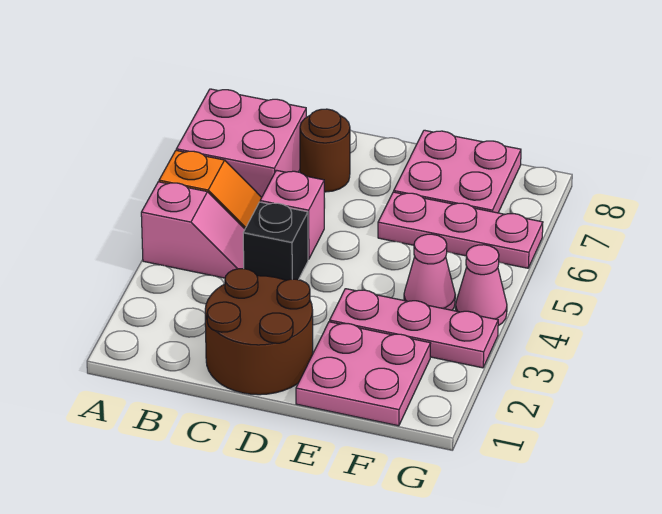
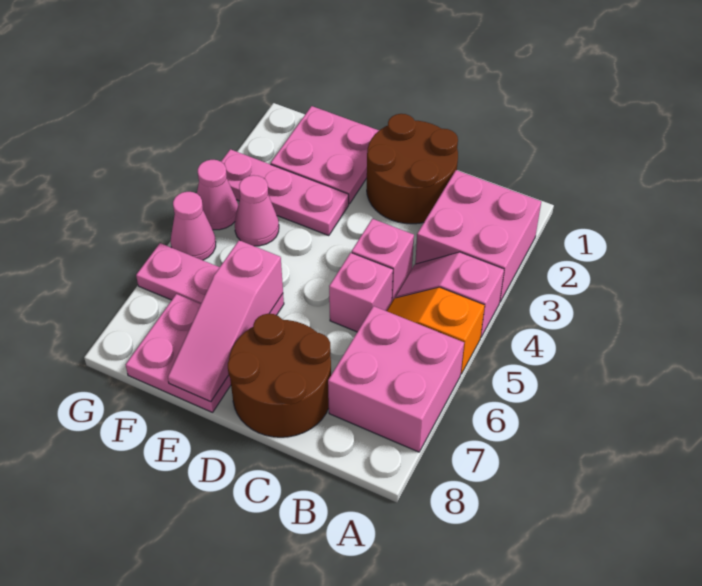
none -> pink brick A2:B3 level 1
black brick C4 level 1 -> pink brick C4 level 1
brown round brick C7 level 1 -> brown round brick C7:D8 level 1
none -> pink slope E6:E8 level 2 top 6
none -> pink cone G5 level 1

